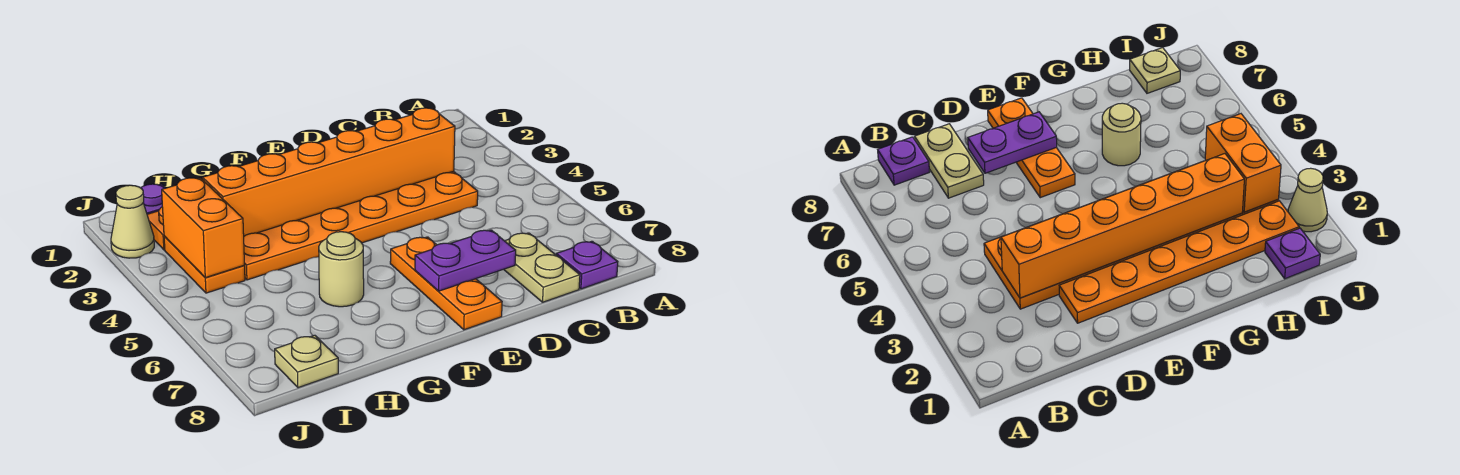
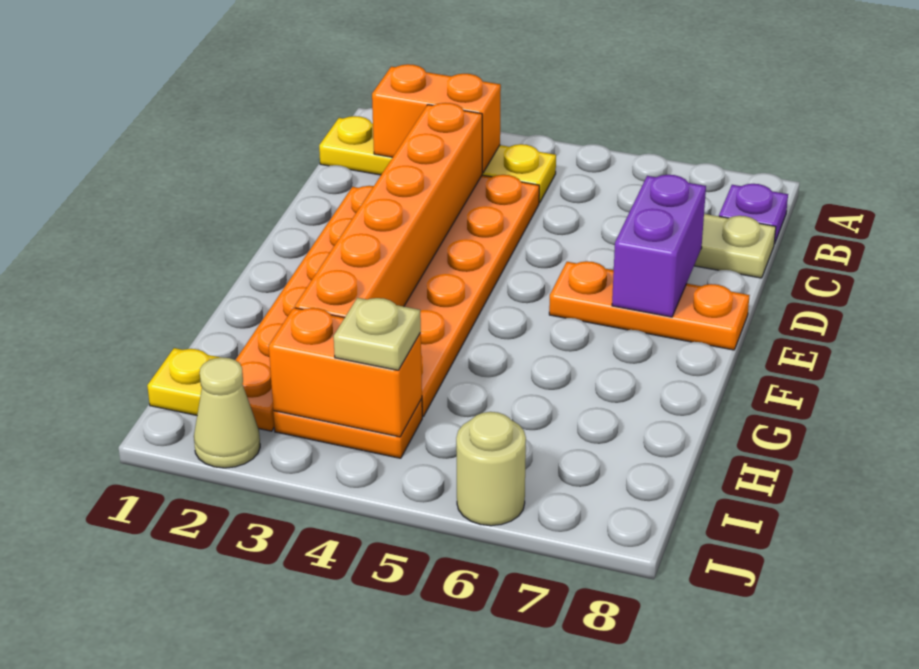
none -> yellow plate B1:B4 level 1
none -> orange brick B2:B3 level 2
purple plate D7:E7 level 2 -> purple brick D7:E7 level 2
tan round brick G6 level 1 -> tan round brick J6 level 1
purple plate I1 level 1 -> yellow plate I1 level 1
tan plate I8 level 1 -> tan plate I4 level 3

